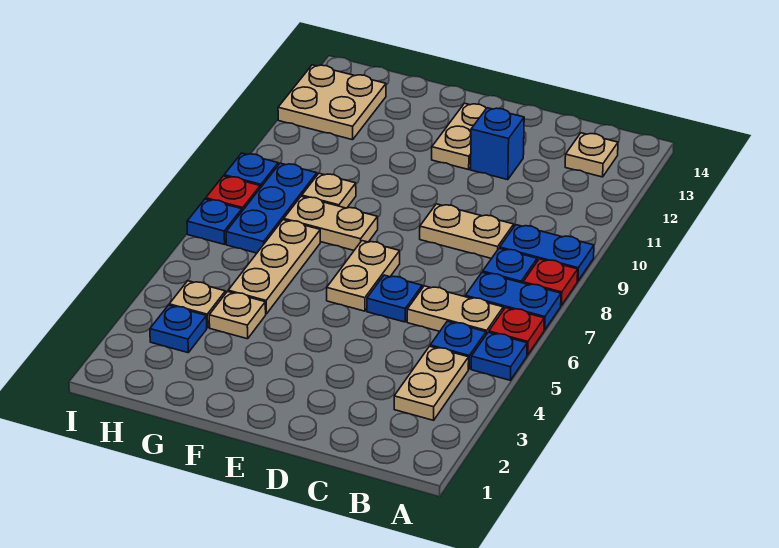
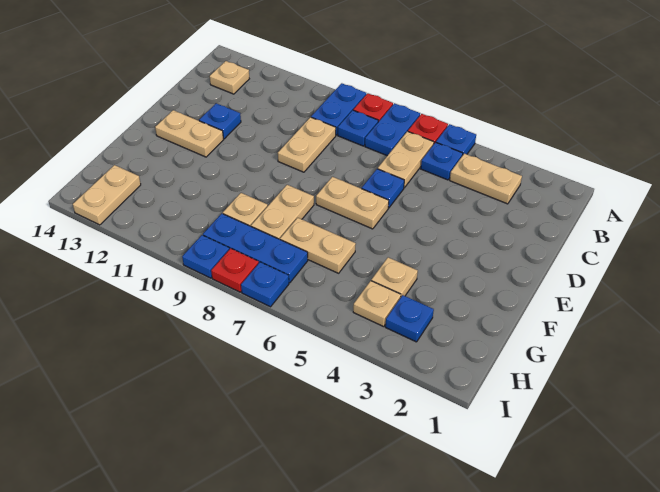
blue brick D12 level 1 -> blue plate D12 level 1
tan plate G5:G7 level 1 -> tan plate G6:G7 level 1
tan plate H12:I13 level 1 -> tan plate H13:I13 level 1

